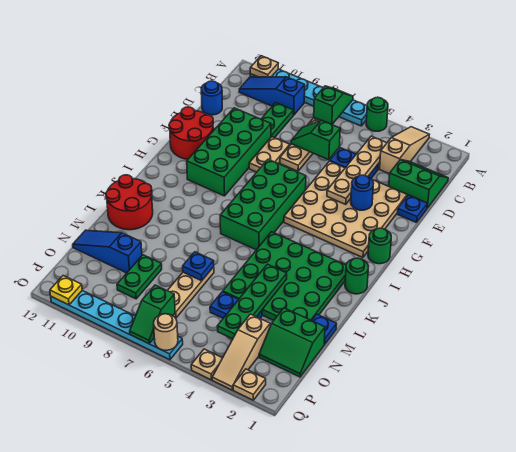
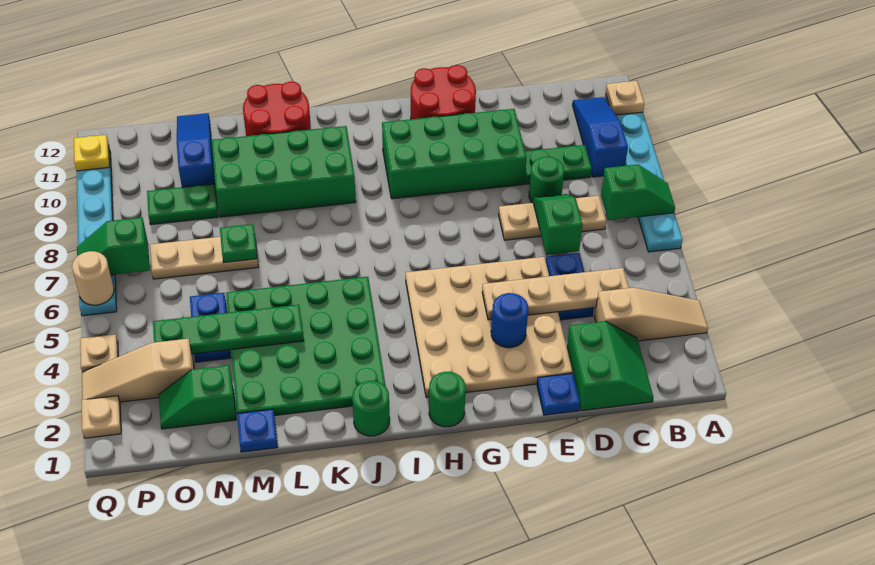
green round brick A5 level 1 -> green round brick D8 level 1
blue round brick D12 level 1 -> none
tan plate E8:F8 level 1 -> none
green brick G6:J7 level 1 -> green brick J9:M10 level 1
blue plate M7 level 2 -> green plate M7 level 2
green slope N1:O2 level 1 top N -> green slope N2:O2 level 1 top N

